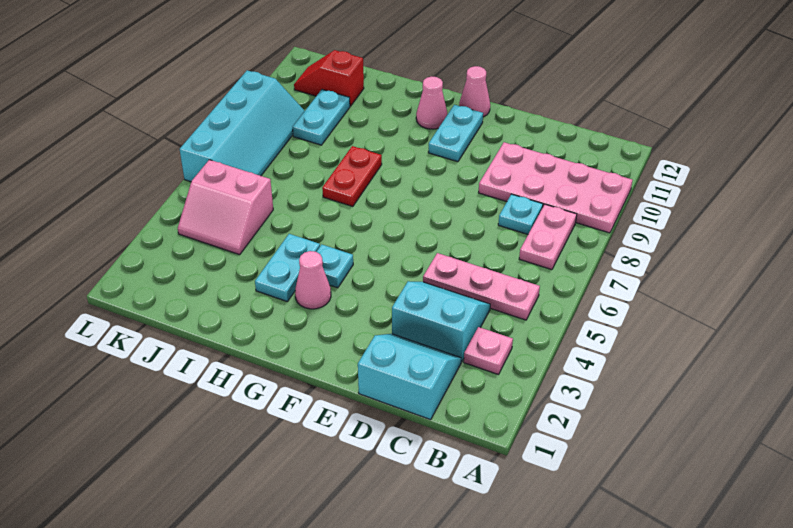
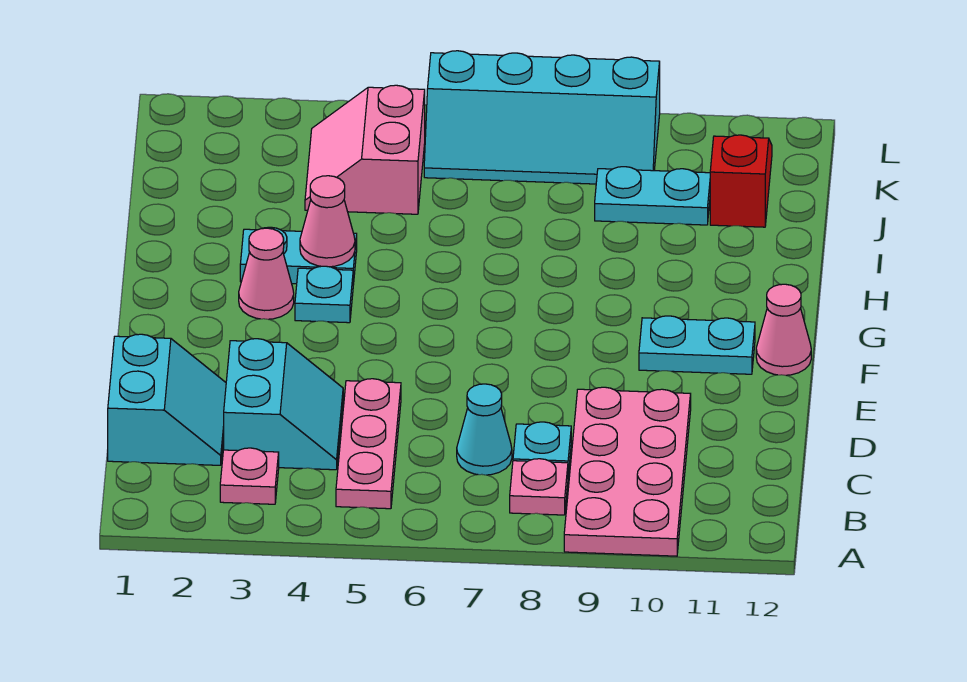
pink plate B7:B8 level 1 -> pink plate B8 level 1
none -> cyan cone C7 level 1
pink cone G11 level 1 -> pink cone H4 level 2
red plate H7:H8 level 1 -> none

